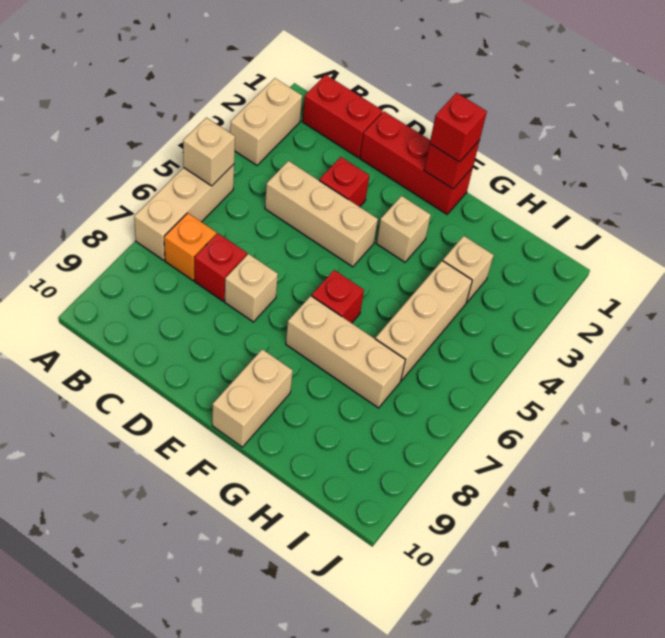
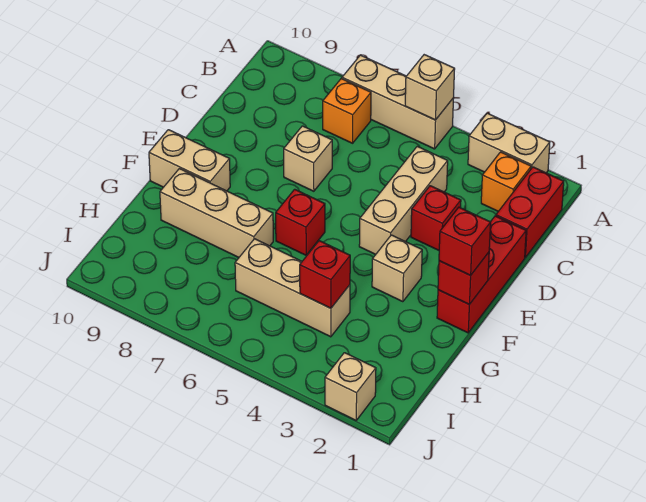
none -> orange brick B2 level 1
red brick C7 level 1 -> red brick H4 level 2
tan brick F7:H7 level 1 -> tan brick G7:G9 level 1
tan brick H3 level 1 -> tan brick J2 level 1

